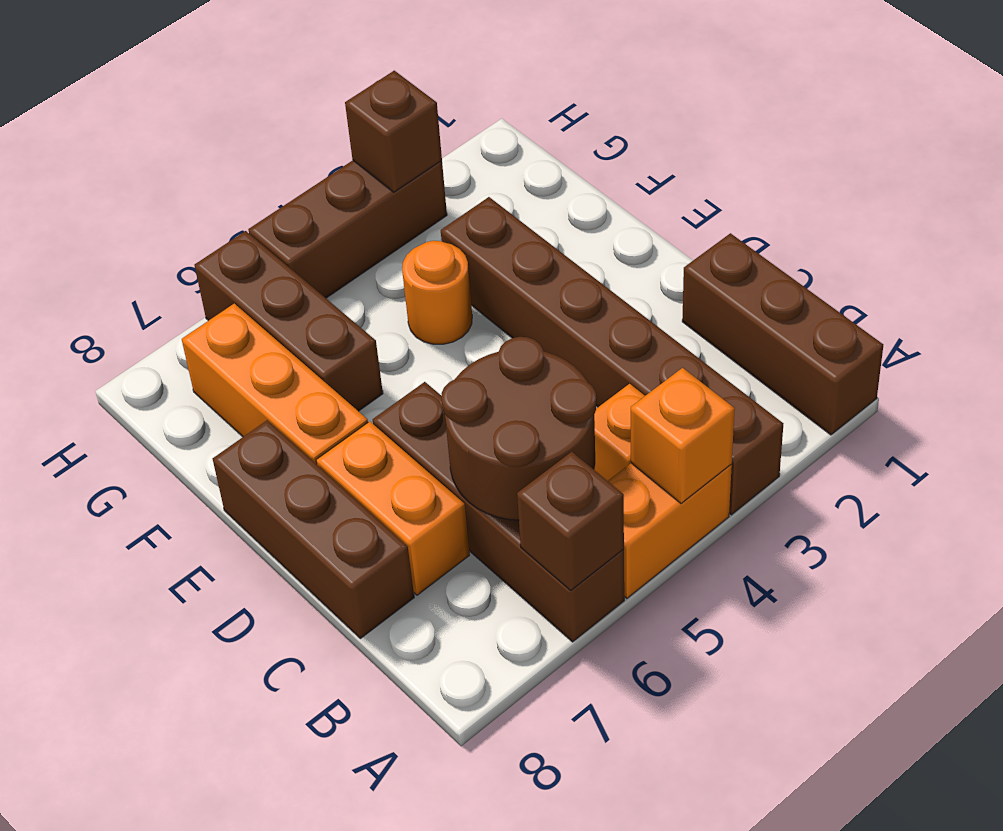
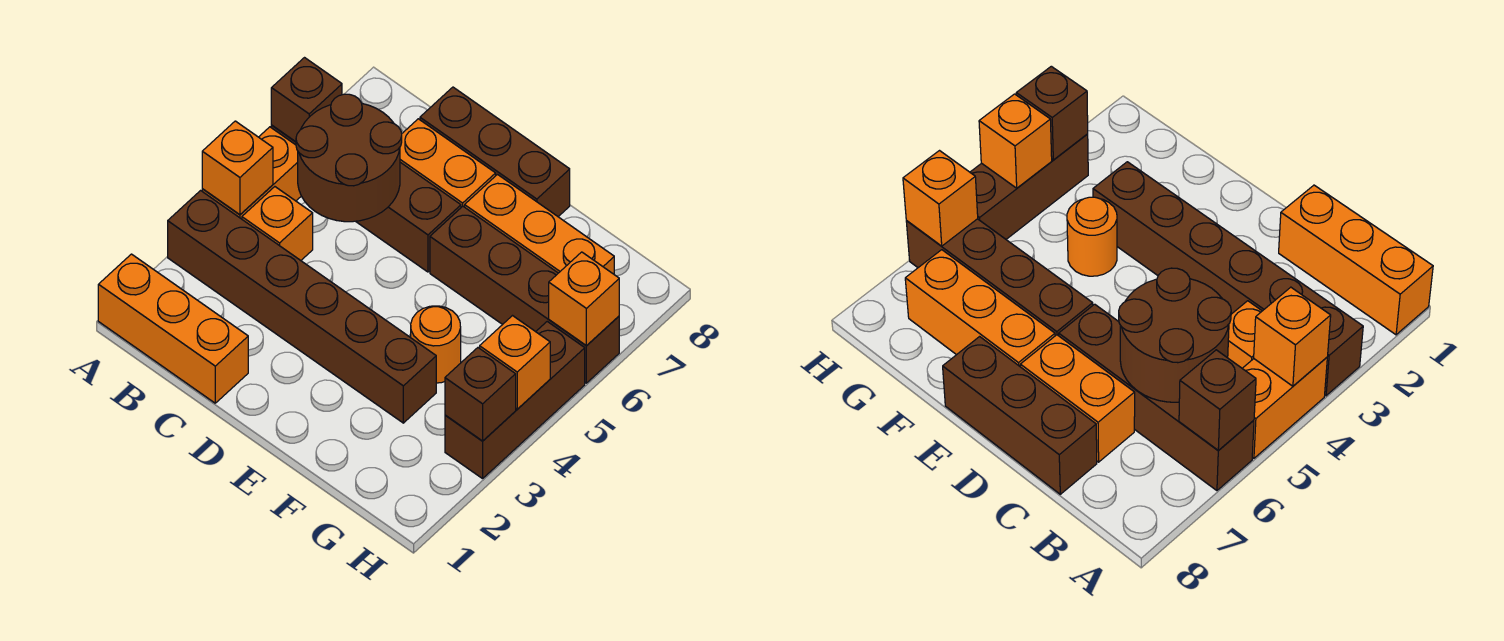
brown brick A1:C1 level 1 -> orange brick A1:C1 level 1
brown brick F6:H6 level 1 -> brown brick E6:H6 level 1
none -> orange brick H4 level 2
none -> orange brick H6 level 2

